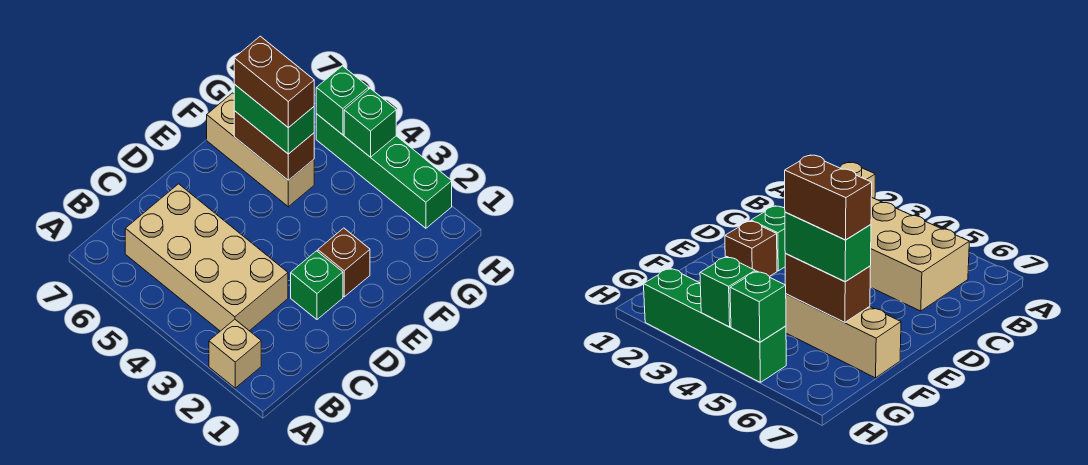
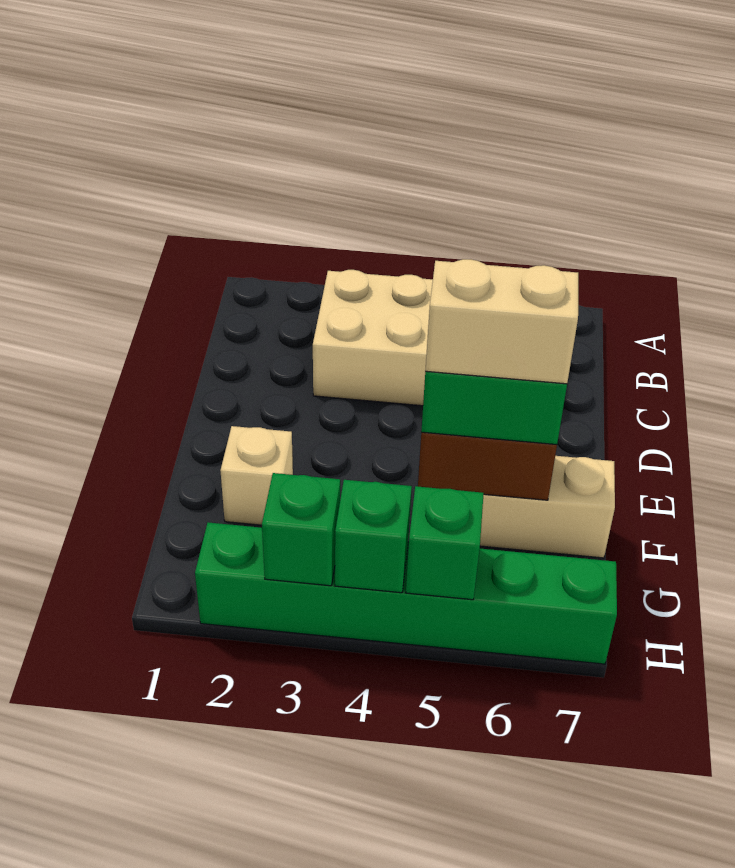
tan brick A2 level 1 -> tan brick F2 level 1
green brick D2 level 1 -> green brick H3 level 2
brown brick E2 level 1 -> none
brown brick F5:F6 level 4 -> tan brick F5:F6 level 4
green brick H2:H5 level 1 -> green brick H2:H7 level 1

